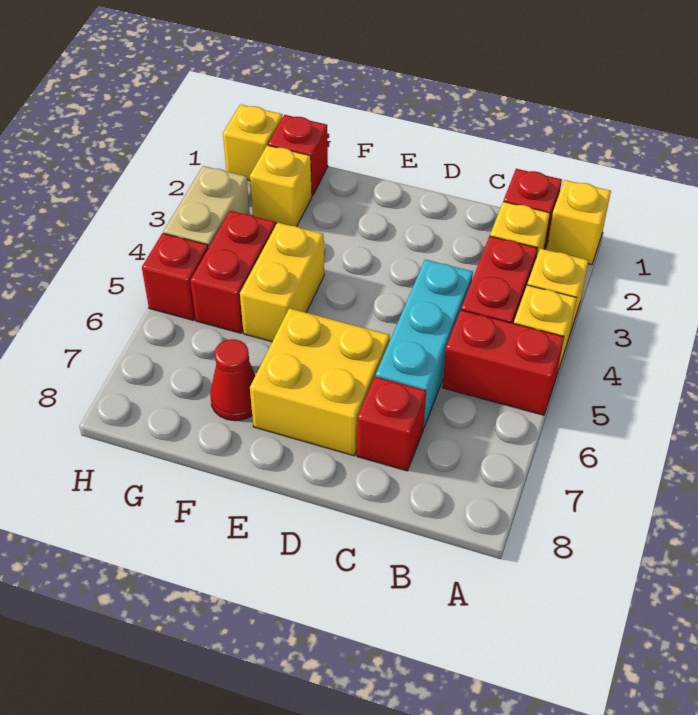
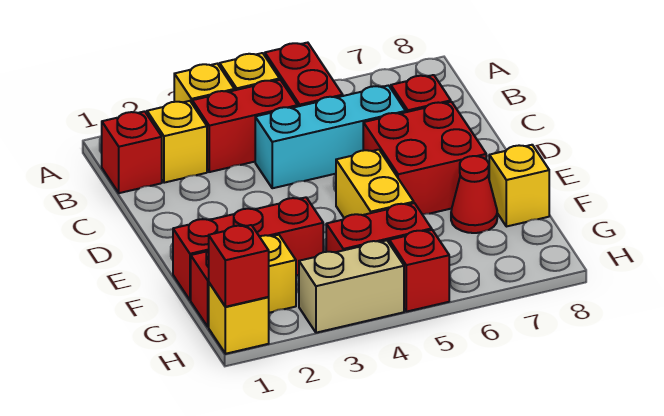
yellow brick A1 level 1 -> yellow brick F8 level 1
yellow brick D6:E7 level 1 -> red brick D6:E7 level 1
none -> red brick F1:F3 level 1
yellow brick F4:F5 level 1 -> yellow brick E5:F5 level 1
none -> red brick H1 level 2

